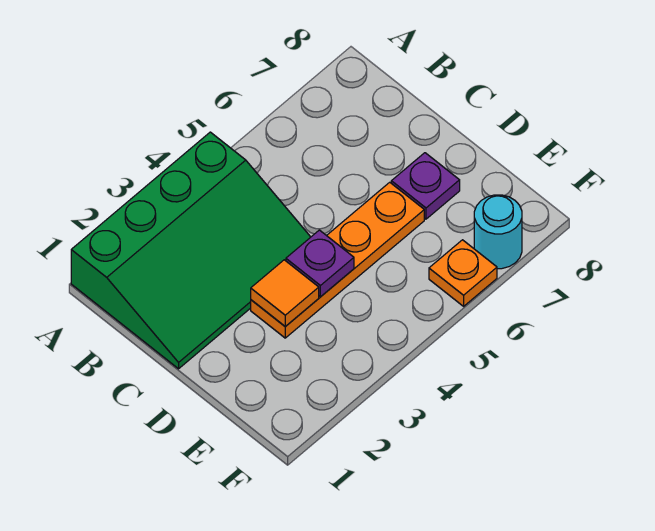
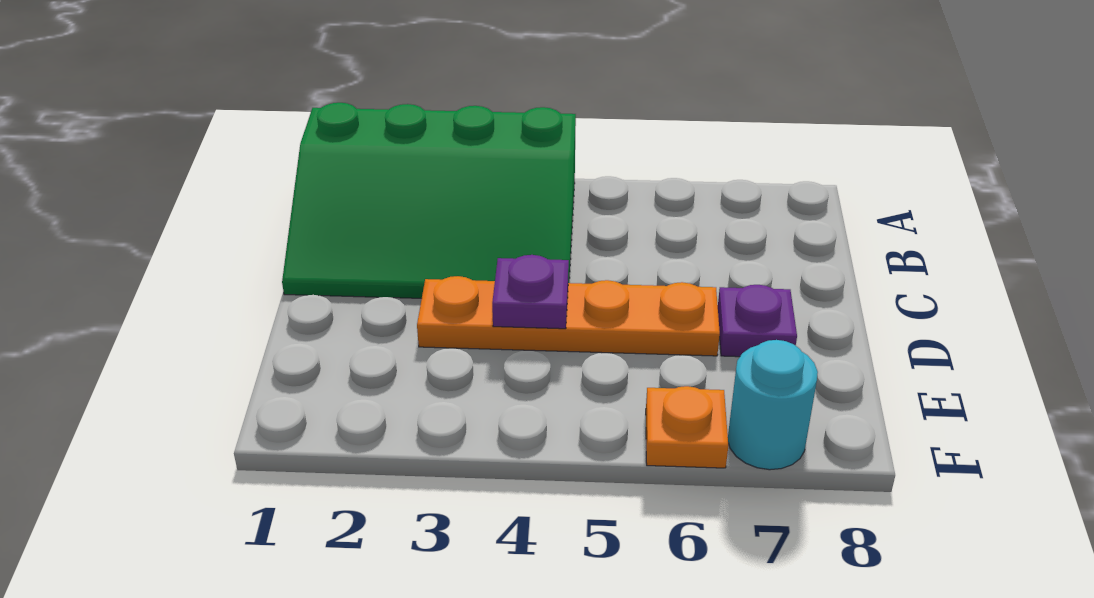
orange tile D3 level 2 -> none

